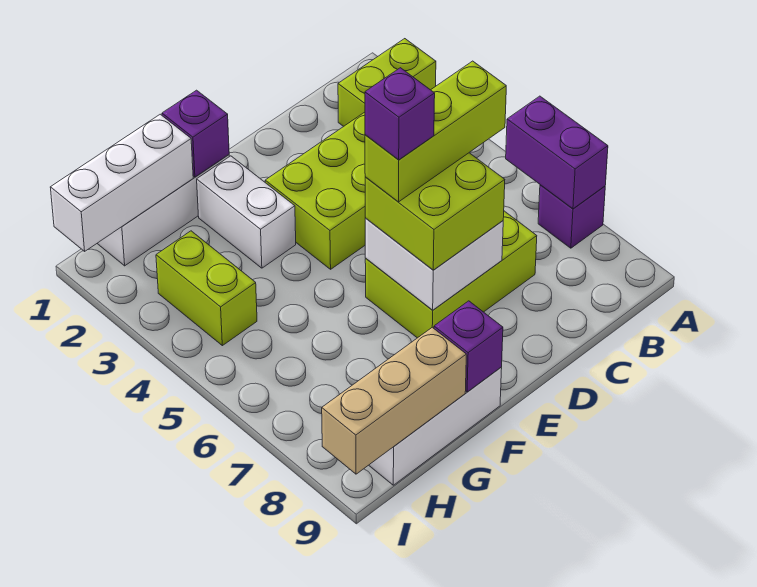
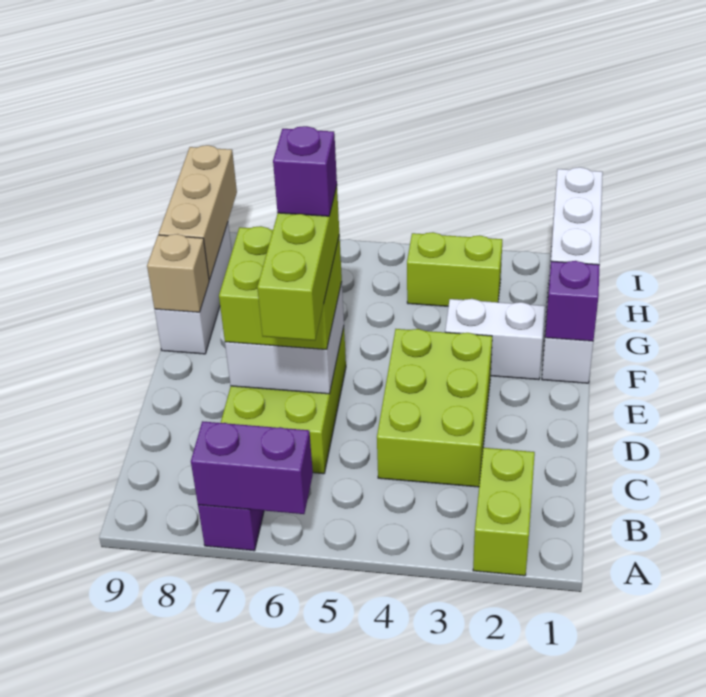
purple brick F9 level 2 -> tan brick F9 level 2

